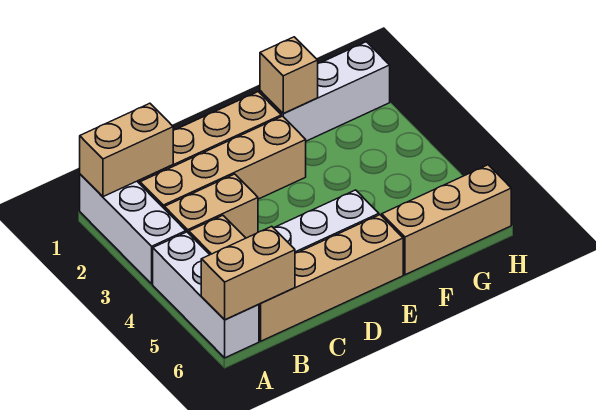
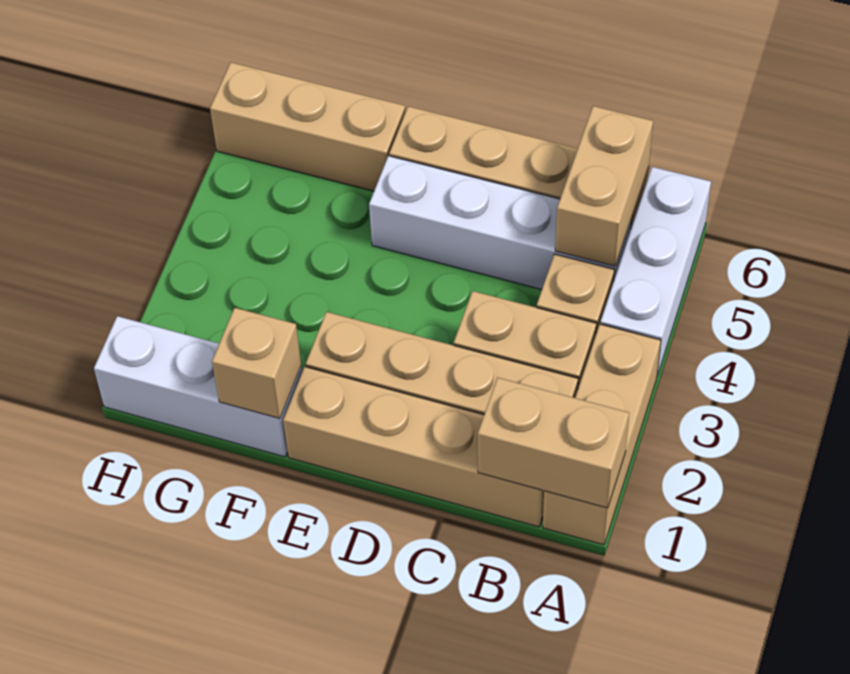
white brick A1:A3 level 1 -> tan brick A1:A3 level 1
tan brick A6:B6 level 2 -> tan brick B5:B6 level 2

